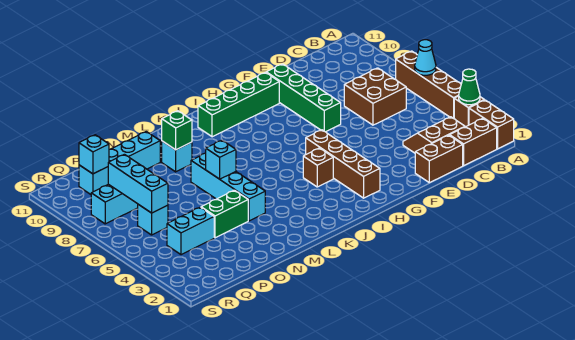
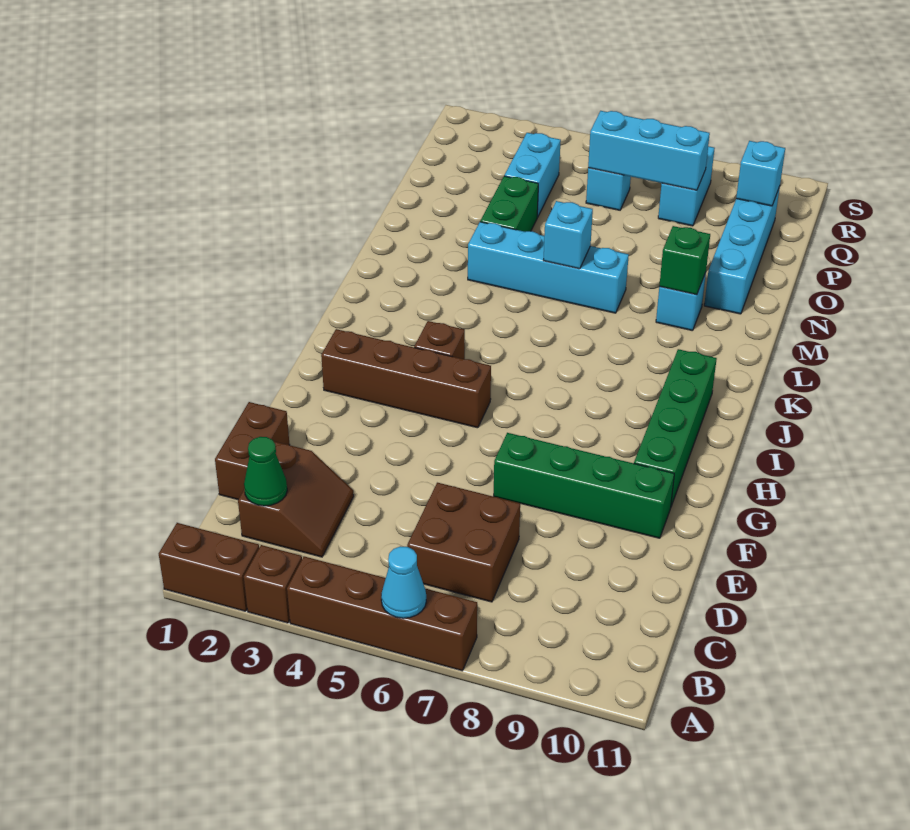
green cone A3 level 2 -> green cone C2 level 2
brown brick B1:C1 level 1 -> none

